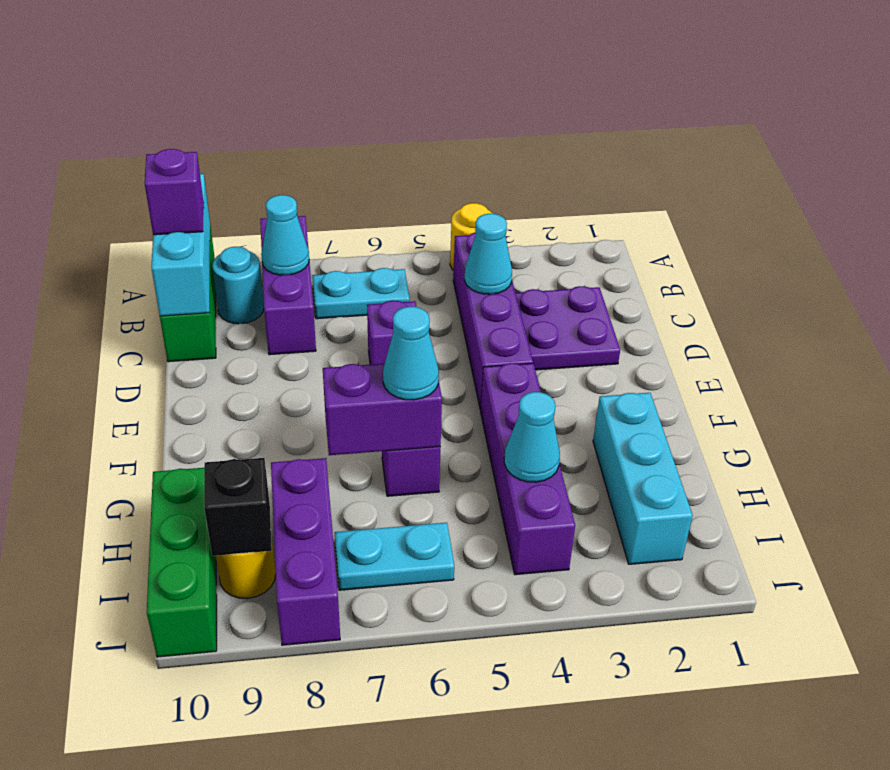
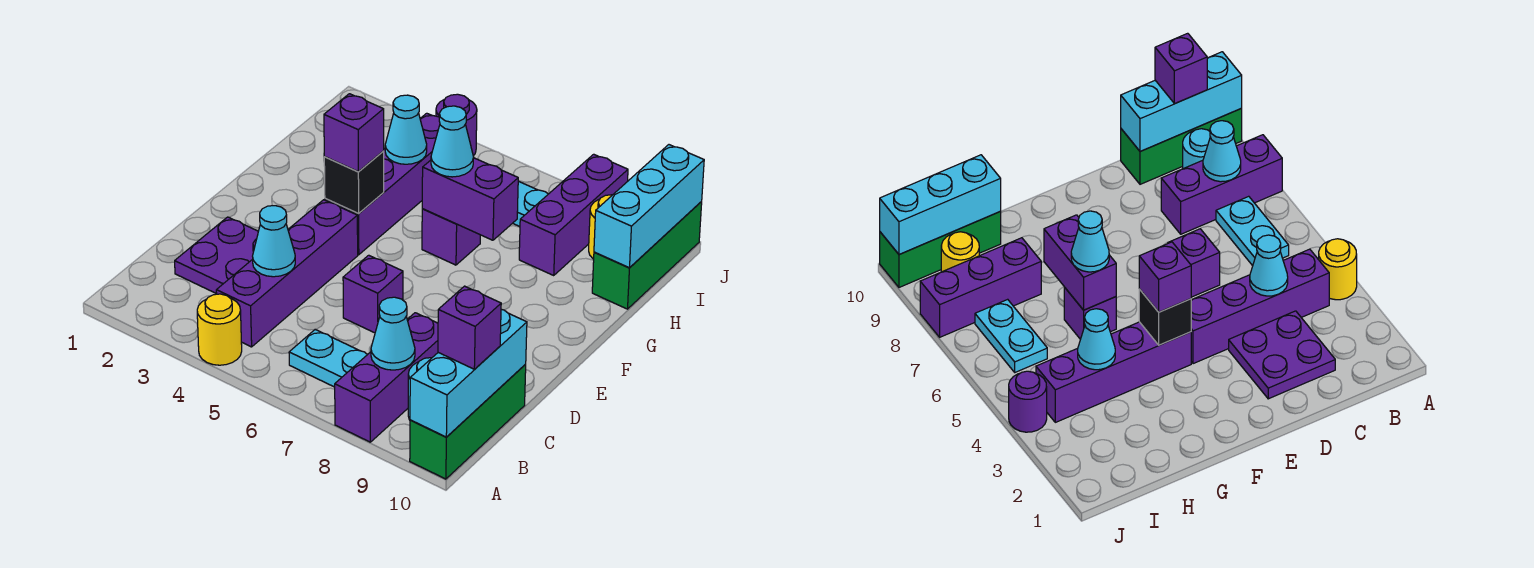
none -> purple brick F4 level 3
cyan brick G2:I2 level 1 -> cyan brick H10:J10 level 2
black brick I9 level 2 -> black brick F4 level 2
none -> purple round brick J4 level 1

